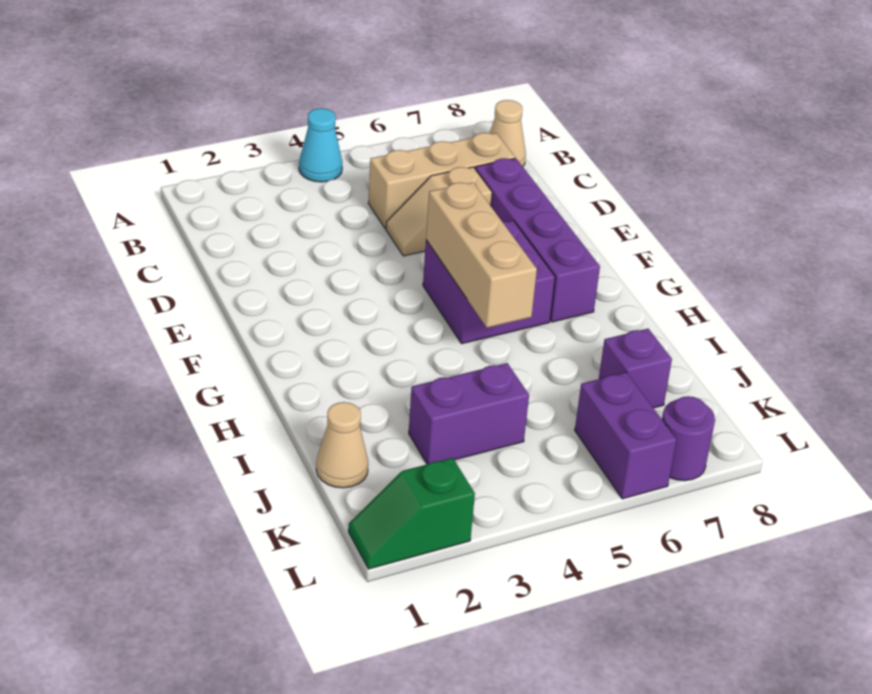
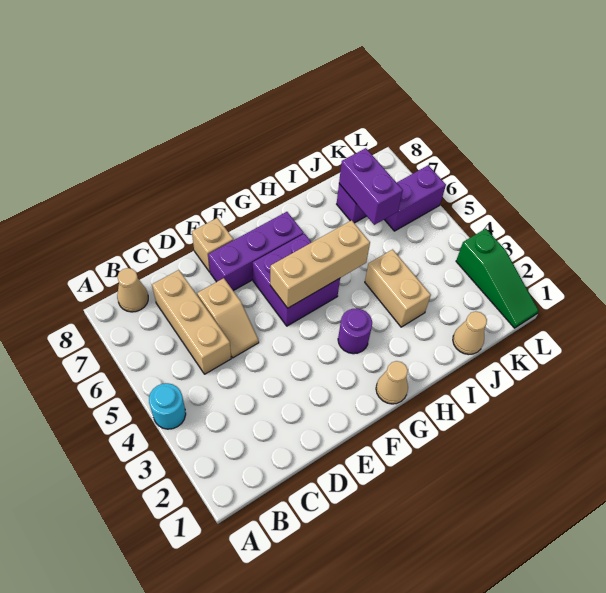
cyan cone A4 level 1 -> cyan round brick A4 level 1
purple brick D7:G7 level 1 -> purple brick E7:G7 level 1
none -> tan brick E8 level 1
none -> tan cone G1 level 1
none -> tan brick I3:I4 level 1
purple brick J3:J4 level 1 -> purple brick J6:J7 level 2
green slope L1:L2 level 1 top 2 -> green slope L1:L3 level 1 top 3
purple round brick L7 level 1 -> purple round brick G3 level 1

